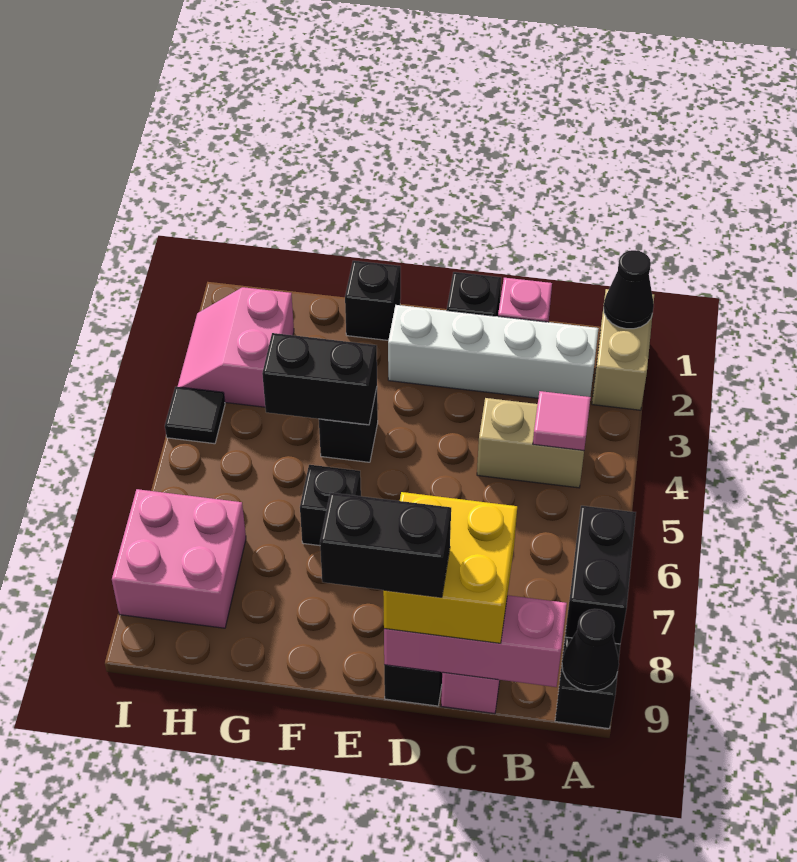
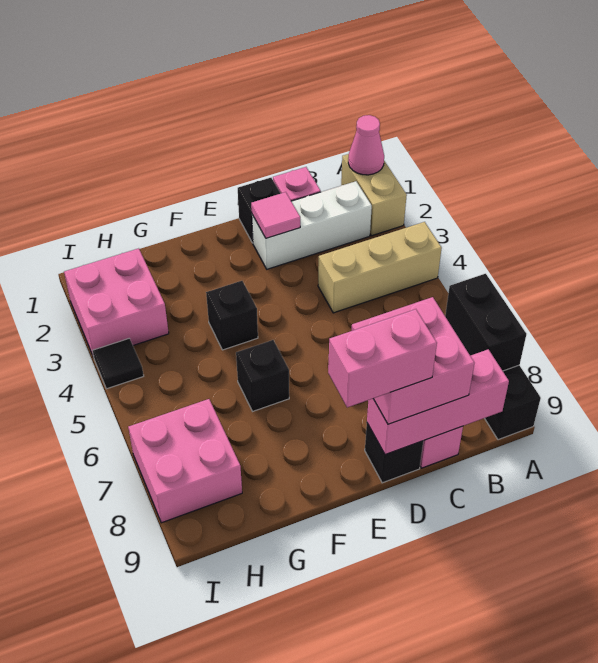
black cone A1 level 2 -> pink cone A1 level 2
black cone A9 level 2 -> none
white brick B2:E2 level 1 -> white brick B2:D2 level 1
tan brick B4:C4 level 1 -> tan brick A4:C4 level 1
pink tile B4 level 2 -> pink tile D2 level 2
yellow brick C8:D9 level 3 -> pink brick C8:D9 level 3
black brick D9:E9 level 4 -> pink brick D9:E9 level 4
black brick F1 level 1 -> none
black brick F4:G4 level 2 -> none
pink slope H2:I3 level 1 top H -> pink brick H2:I3 level 1

